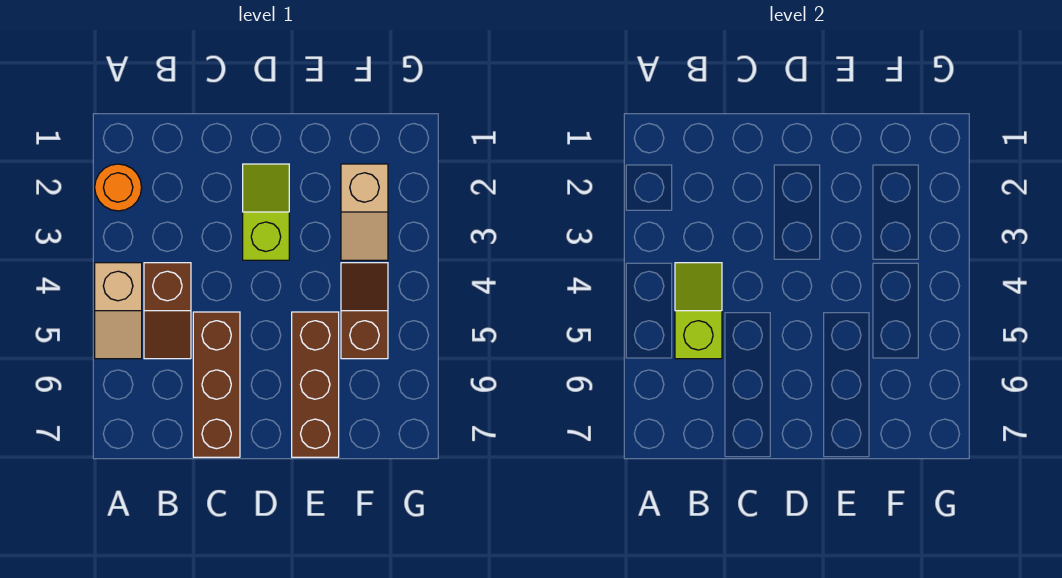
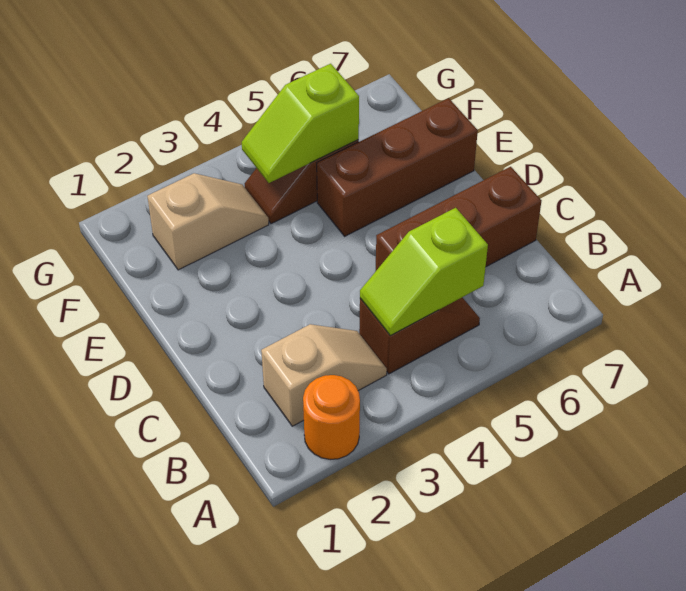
tan slope A4:A5 level 1 top 4 -> tan slope B2:B3 level 1 top 2
lime slope D2:D3 level 1 top 3 -> lime slope F4:F5 level 2 top 5

